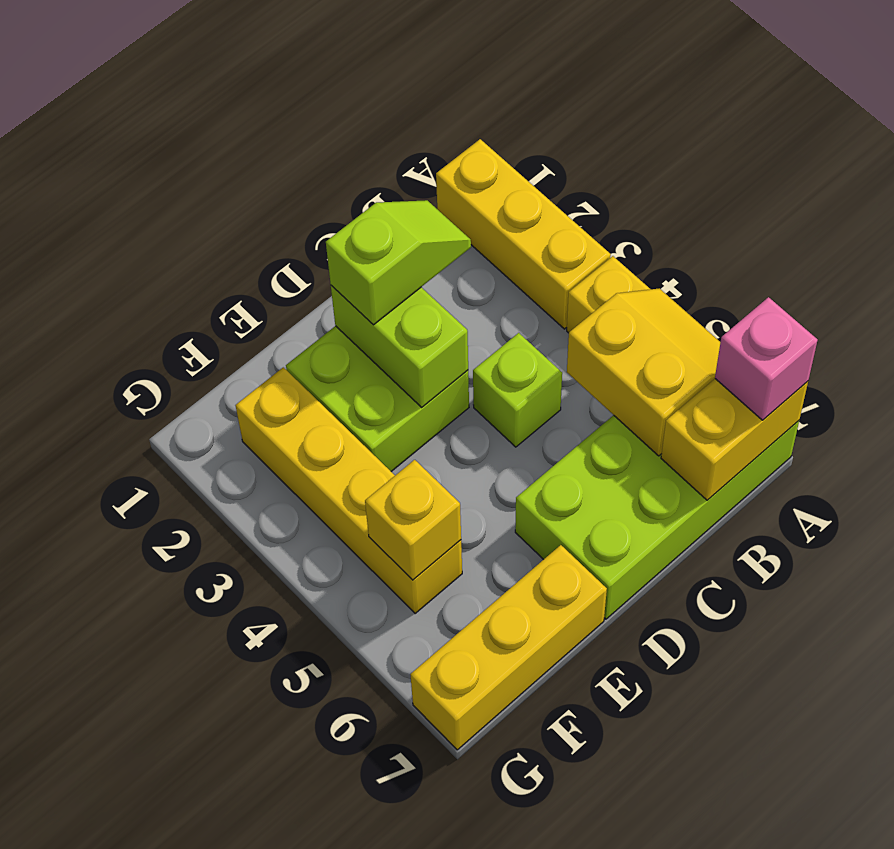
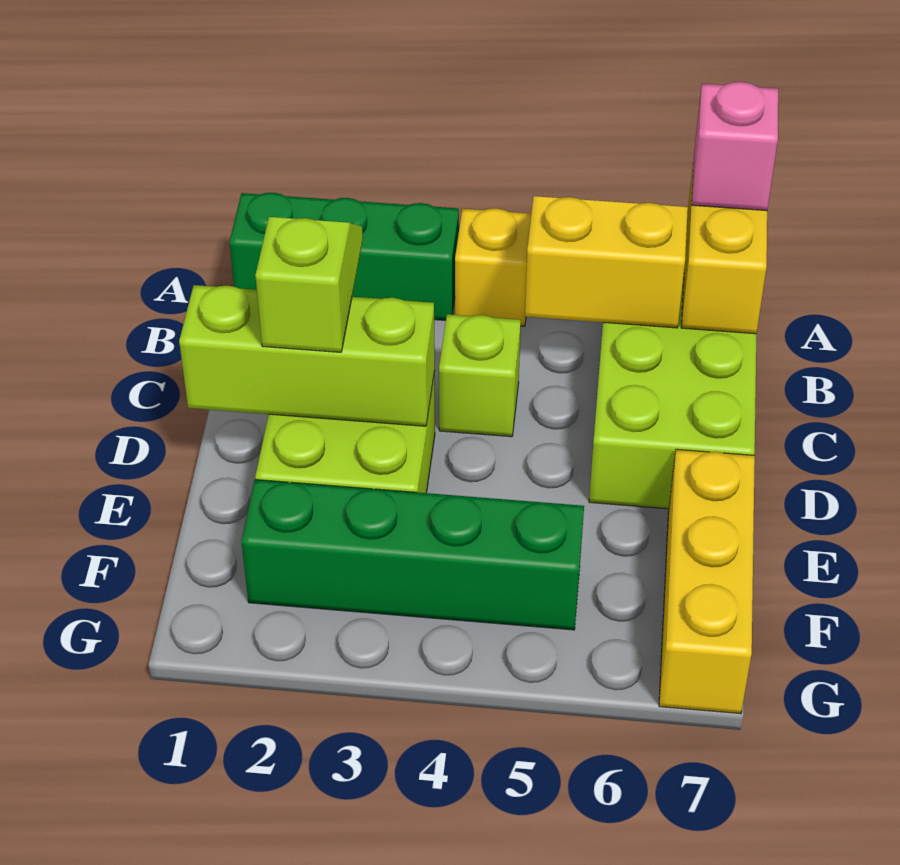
yellow brick A1:A3 level 1 -> green brick A1:A3 level 1
lime brick D2:D3 level 2 -> lime brick D1:D3 level 2
yellow brick F2:F5 level 1 -> green brick F2:F5 level 1
yellow brick F5 level 2 -> none

